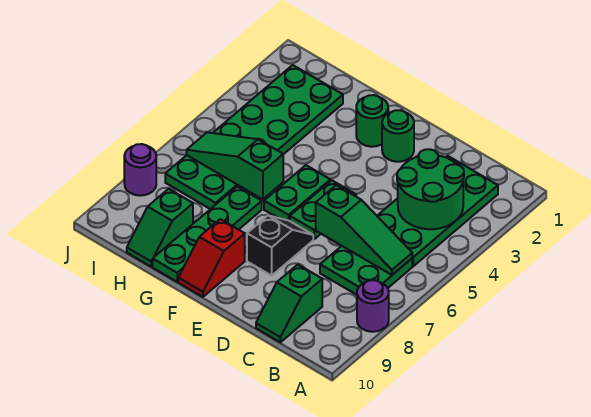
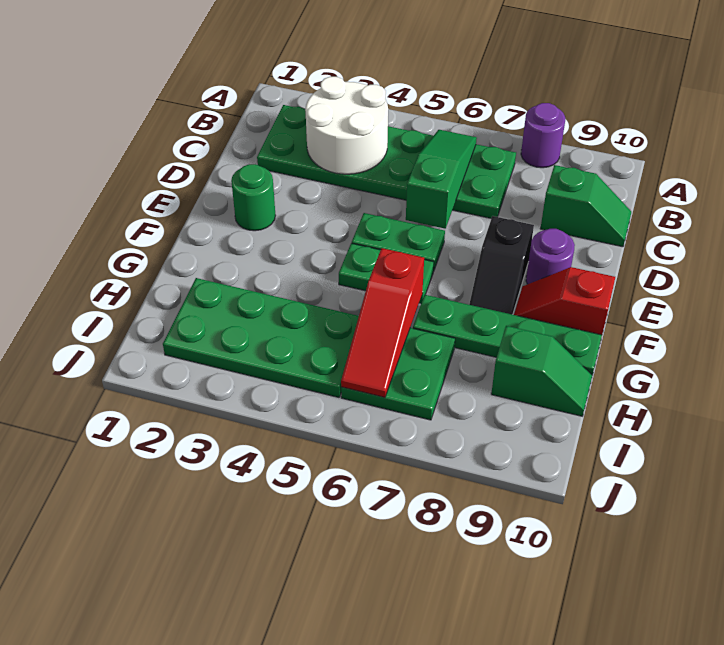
green round brick B3:C4 level 2 -> white round brick B3:C4 level 2
black slope E7:E8 level 1 top 8 -> black slope E8:F8 level 1 top E
green round brick F2 level 1 -> none
red slope F9:F10 level 1 top 9 -> red slope F9:F10 level 1 top 10
green slope G6:I6 level 2 top G -> red slope G6:I6 level 2 top G
purple round brick J8 level 1 -> purple round brick E9 level 1

